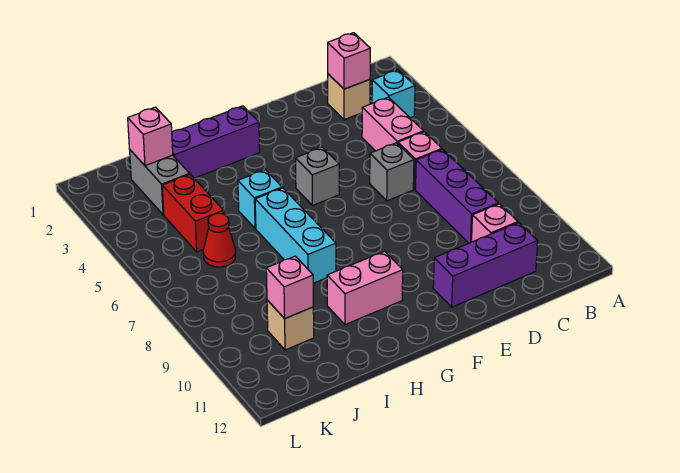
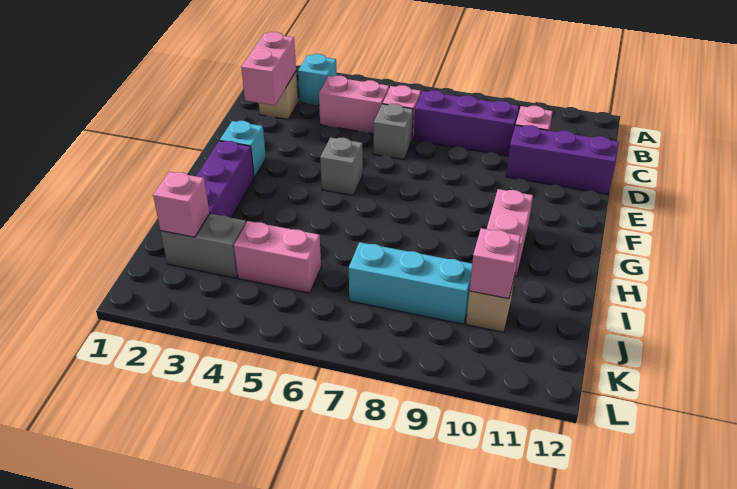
pink brick C2 level 2 -> pink brick C2:D2 level 2
purple brick C11:E11 level 1 -> purple brick D10:D12 level 1
cyan brick H5 level 1 -> cyan brick F2 level 1
cyan brick H6:H8 level 1 -> cyan brick J7:J9 level 1
red brick J4:J5 level 1 -> pink brick J4:J5 level 1
red cone J6 level 1 -> none

